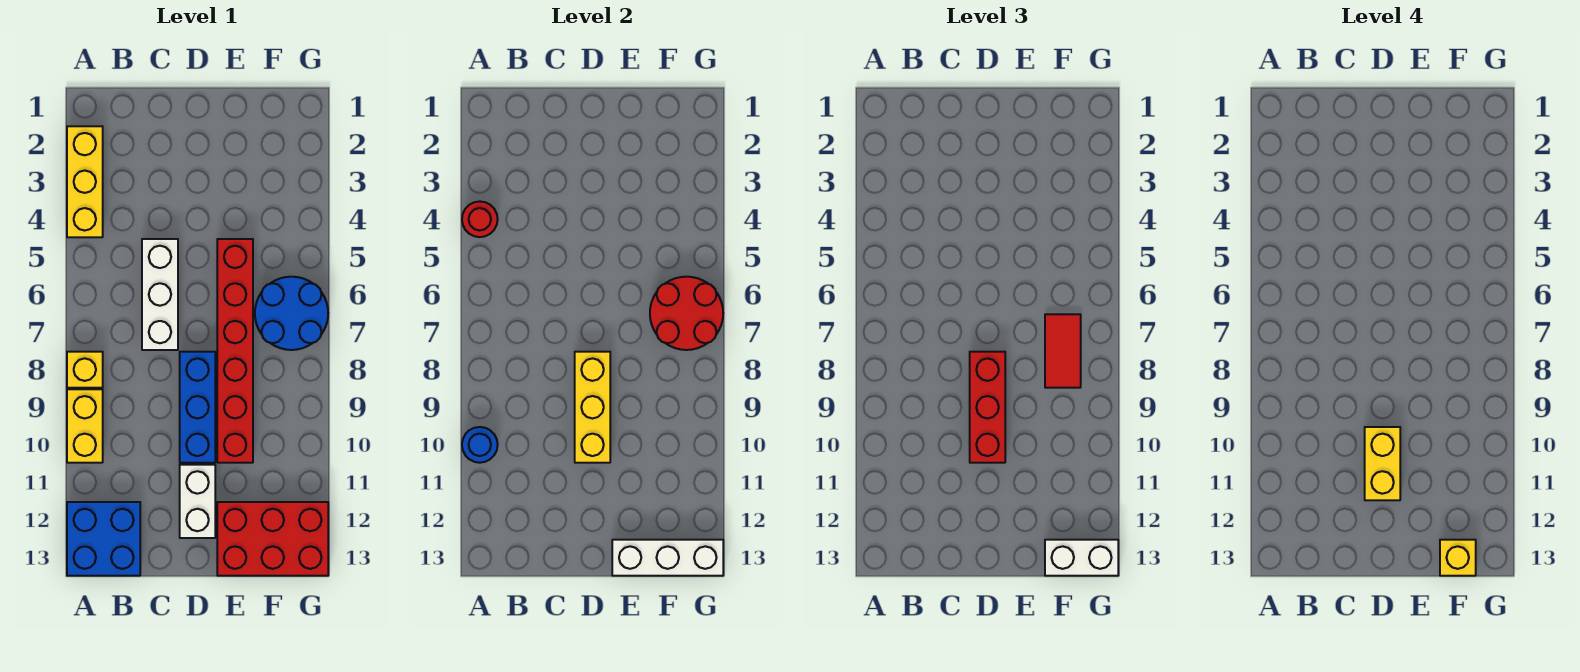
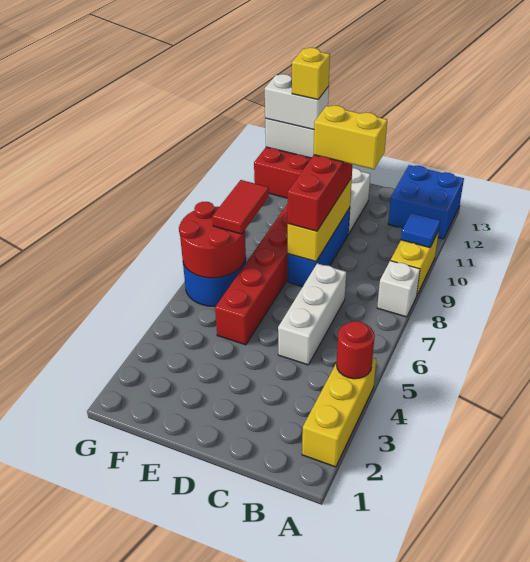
yellow brick A8 level 1 -> white brick A8 level 1
blue round brick A10 level 2 -> blue tile A10 level 2
yellow brick D10:D11 level 4 -> yellow brick C10:D10 level 4

